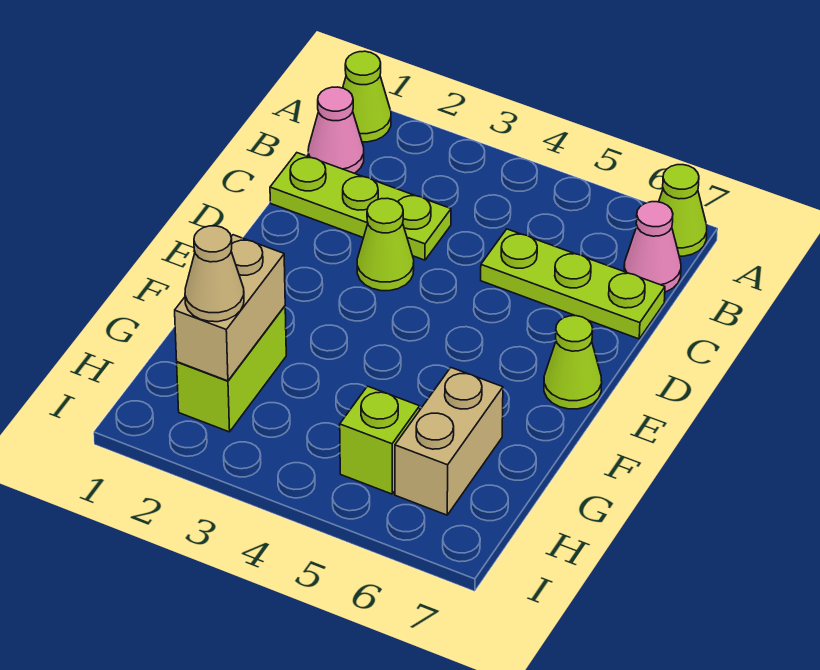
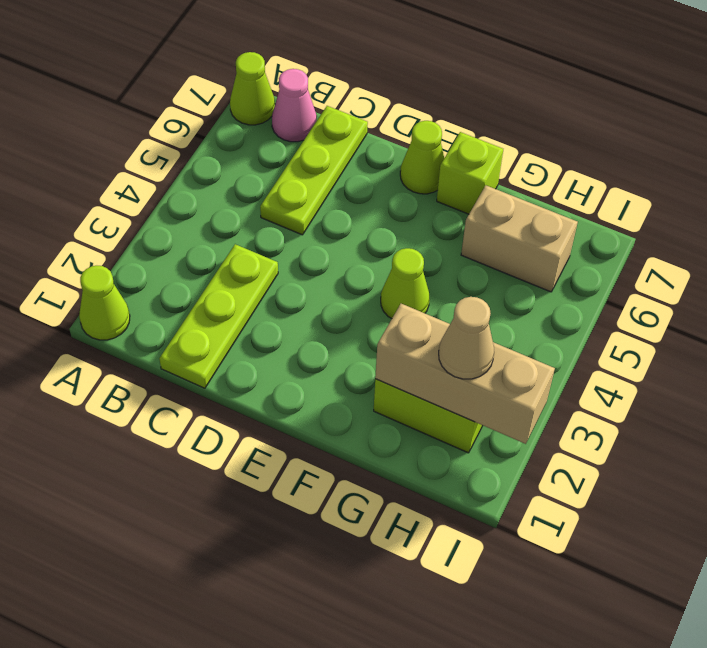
pink cone B1 level 1 -> none
lime cone D3 level 1 -> lime cone F4 level 1
tan brick G2:H2 level 2 -> tan brick G2:I2 level 2
lime brick H5 level 1 -> lime brick F7 level 1

